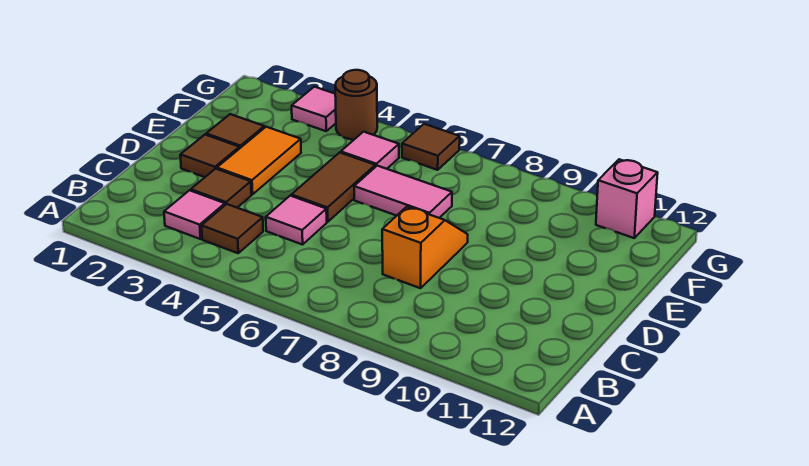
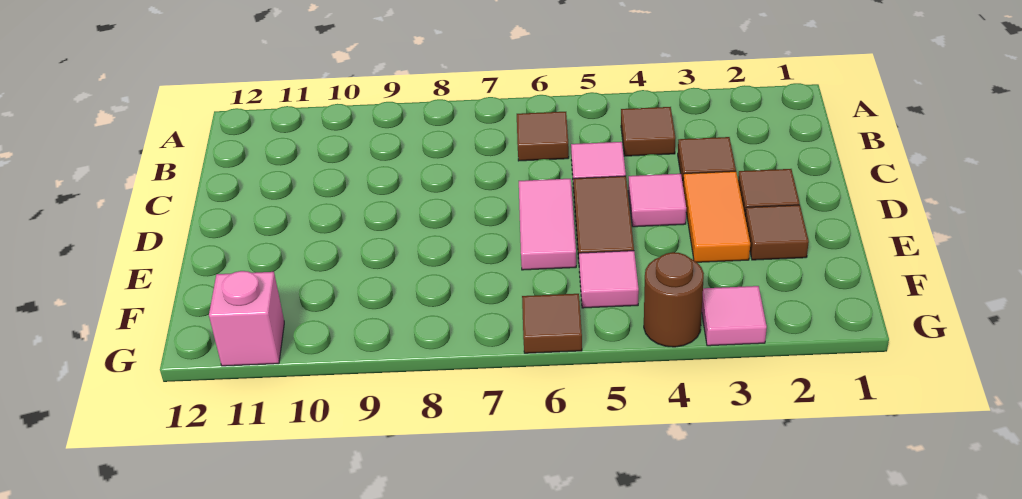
pink tile B3 level 1 -> pink tile D4 level 1
none -> brown tile B6 level 1
orange slope C8:D8 level 1 top C -> none
pink tile E6:E7 level 1 -> pink tile D6:E6 level 1

